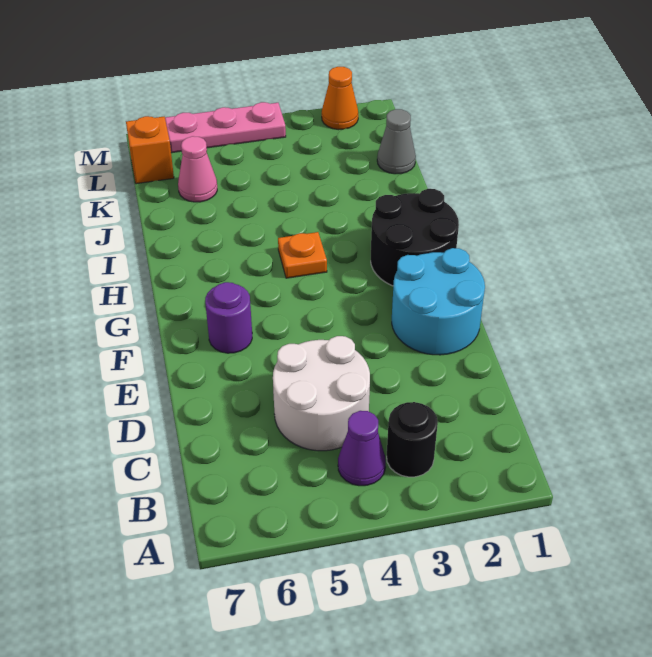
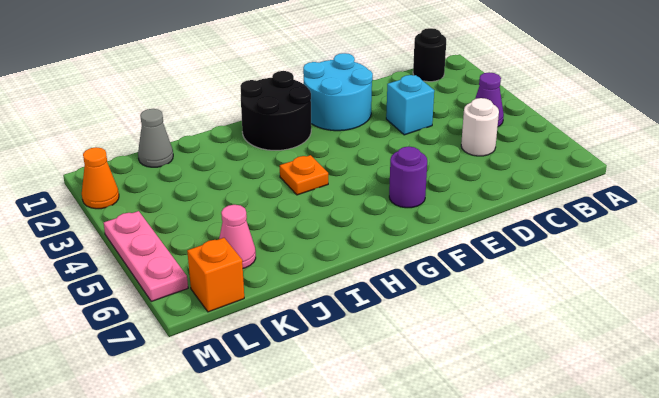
black round brick B3 level 1 -> black round brick B1 level 1
white round brick C4:D5 level 1 -> white round brick C5 level 1
none -> cyan brick D3 level 1

